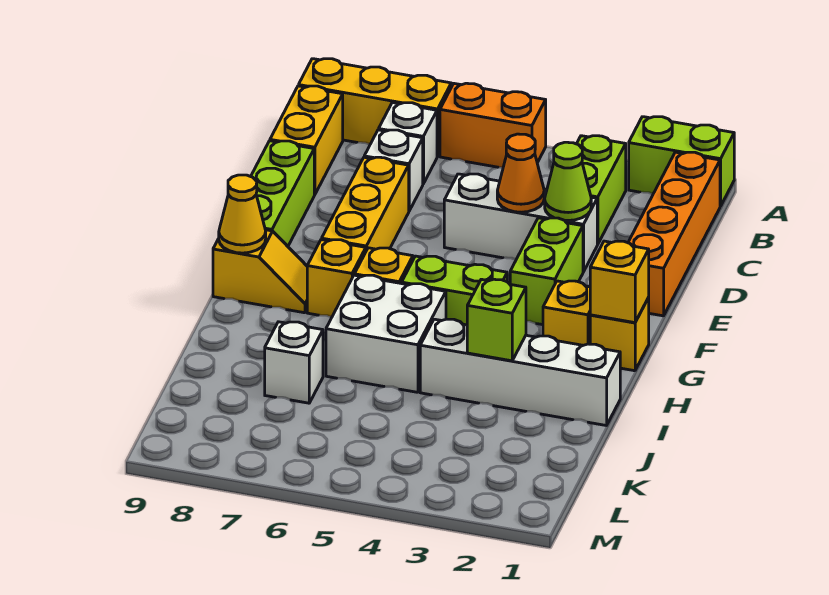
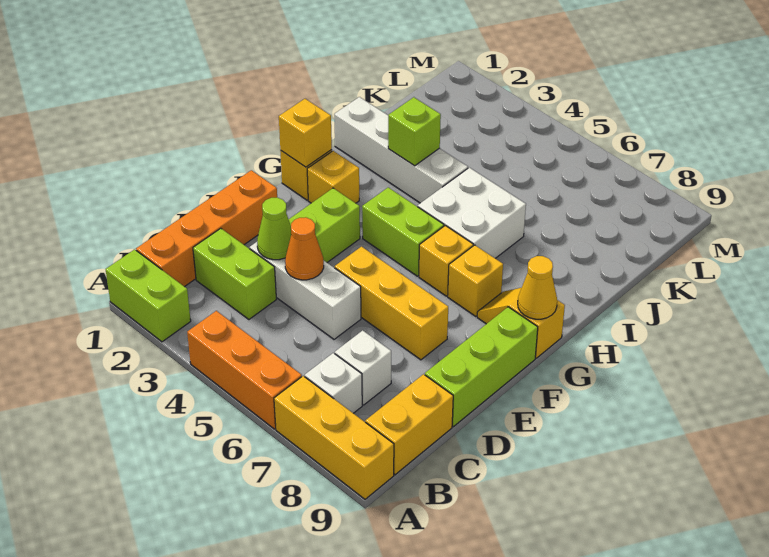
orange brick A5:A6 level 1 -> orange brick A4:A6 level 1
lime brick B3:C3 level 1 -> lime brick C2:C3 level 1
yellow brick D7:F7 level 1 -> yellow brick E5:E7 level 1
white brick J7 level 1 -> none

